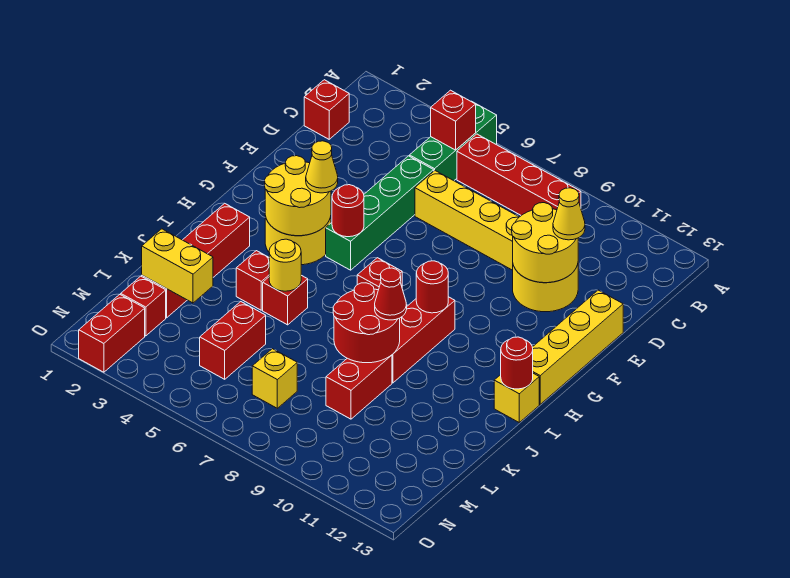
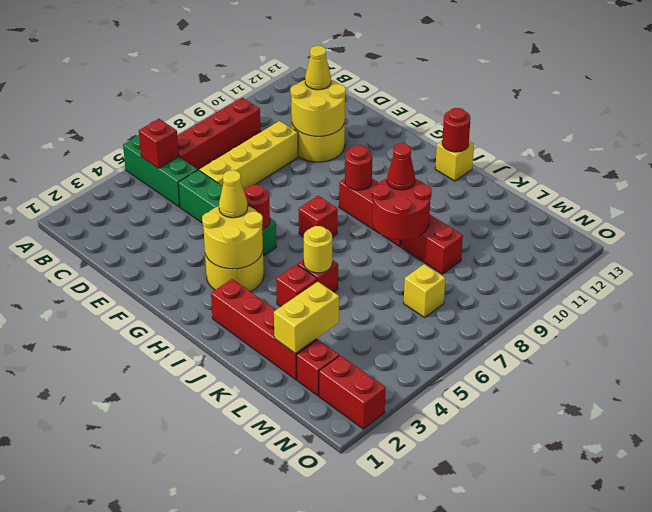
red brick C1 level 1 -> none
yellow brick E13:H13 level 1 -> none
red brick L5:M5 level 1 -> none

